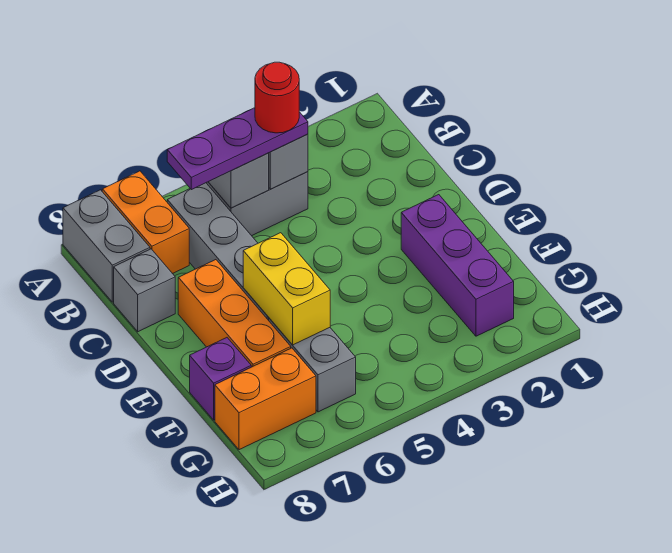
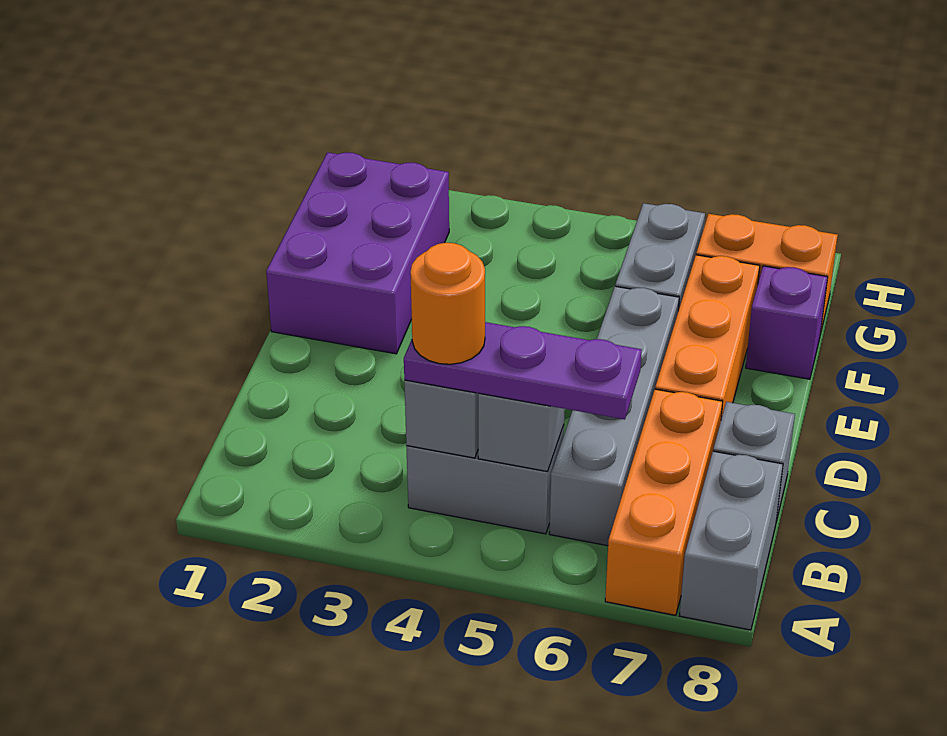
orange brick A7:B7 level 1 -> orange brick A7:C7 level 1
red round brick B4 level 4 -> orange round brick B4 level 4
purple brick E2:G2 level 1 -> purple brick E1:G2 level 1
yellow brick E6:F6 level 2 -> none

